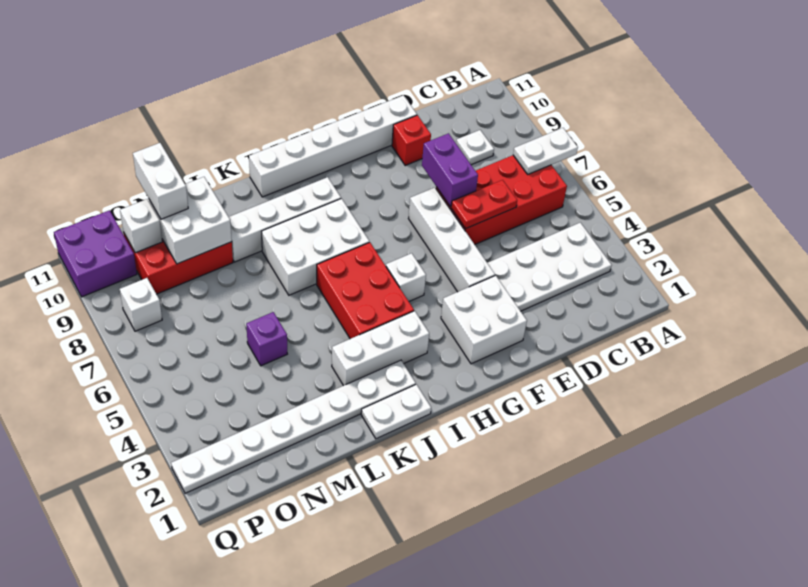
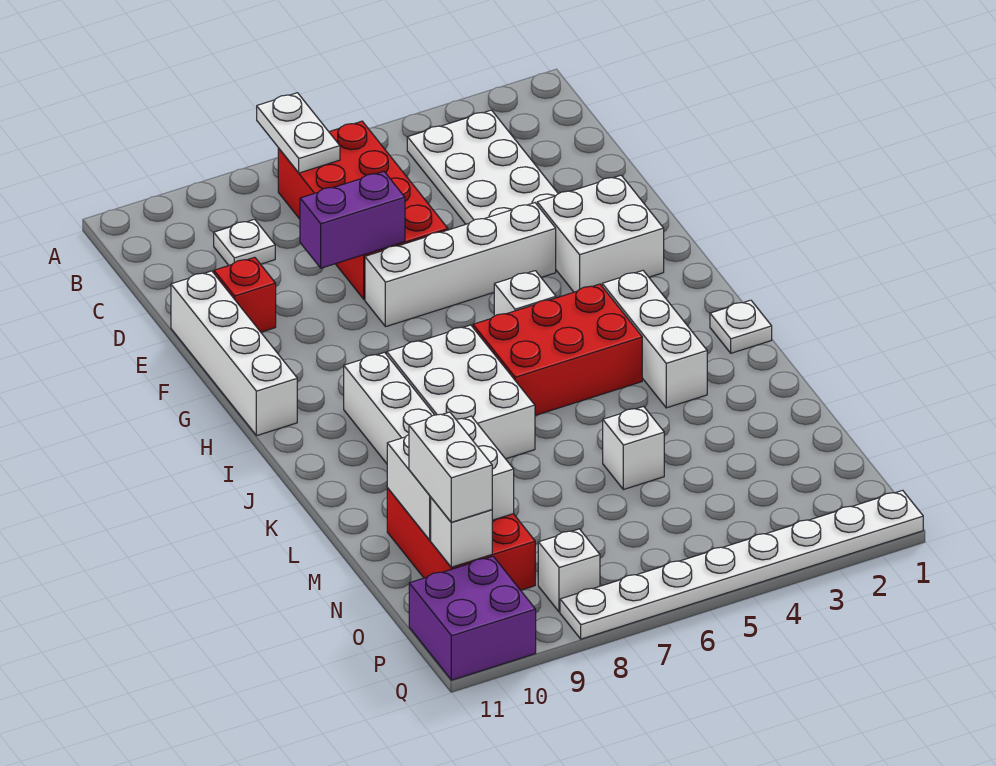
red plate D6:E6 level 2 -> none
white brick E11:J11 level 1 -> white brick E11:H11 level 1
white plate J1:K1 level 1 -> white plate J1 level 1
white plate J2:Q2 level 1 -> white plate Q1:Q8 level 1
purple brick M5 level 1 -> white brick M5 level 1
white brick N10:N11 level 3 -> white brick N10:O10 level 3

